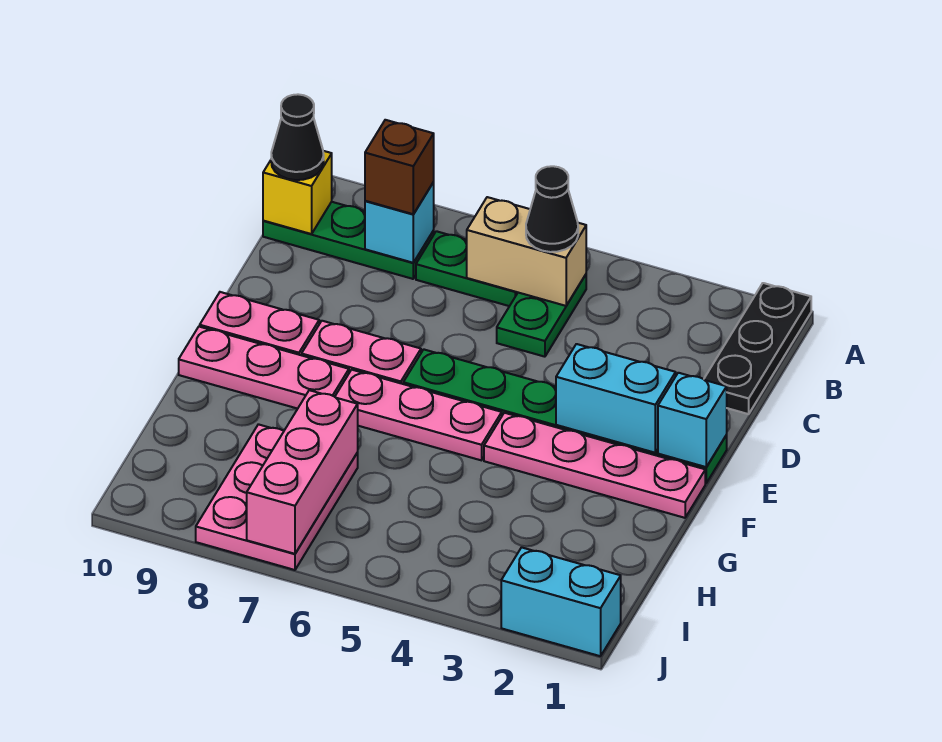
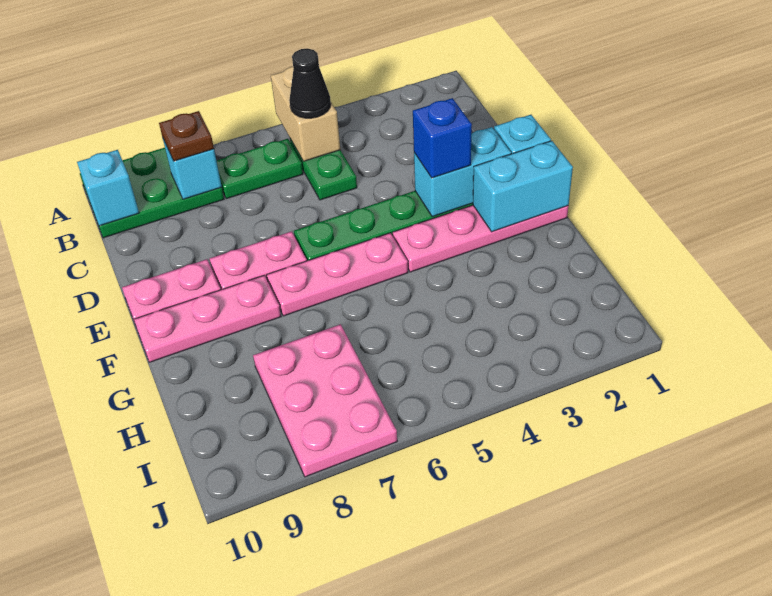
black plate A1:C1 level 1 -> none
tan brick B5:B6 level 2 -> tan brick A5:B5 level 2
green plate B8:B10 level 1 -> green plate A8:B10 level 1
brown brick B8 level 3 -> brown plate B8 level 3
yellow brick B10 level 2 -> cyan brick B10 level 2
black cone B10 level 3 -> none
none -> blue brick E3 level 3
pink brick H7:J7 level 2 -> none
cyan brick J1:J2 level 1 -> cyan brick F1:F2 level 2

